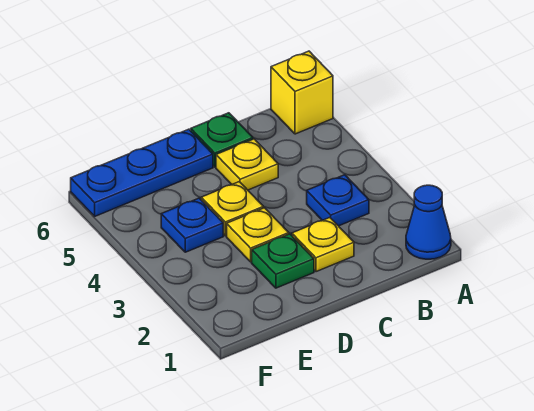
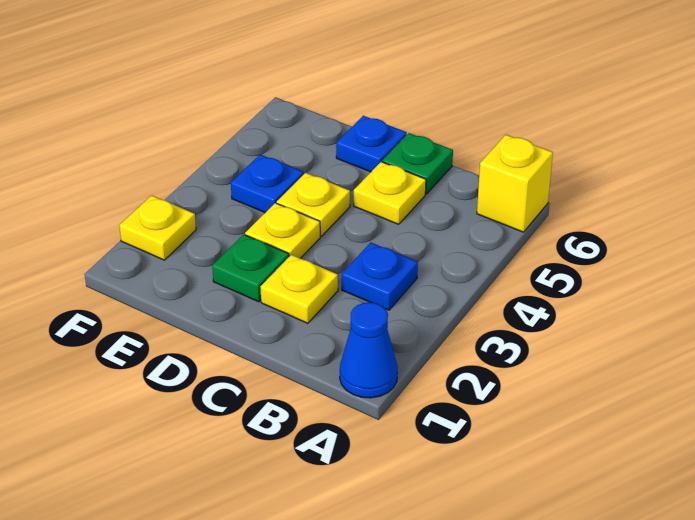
blue plate D6:F6 level 1 -> blue plate D6 level 1
none -> yellow plate F2 level 1

